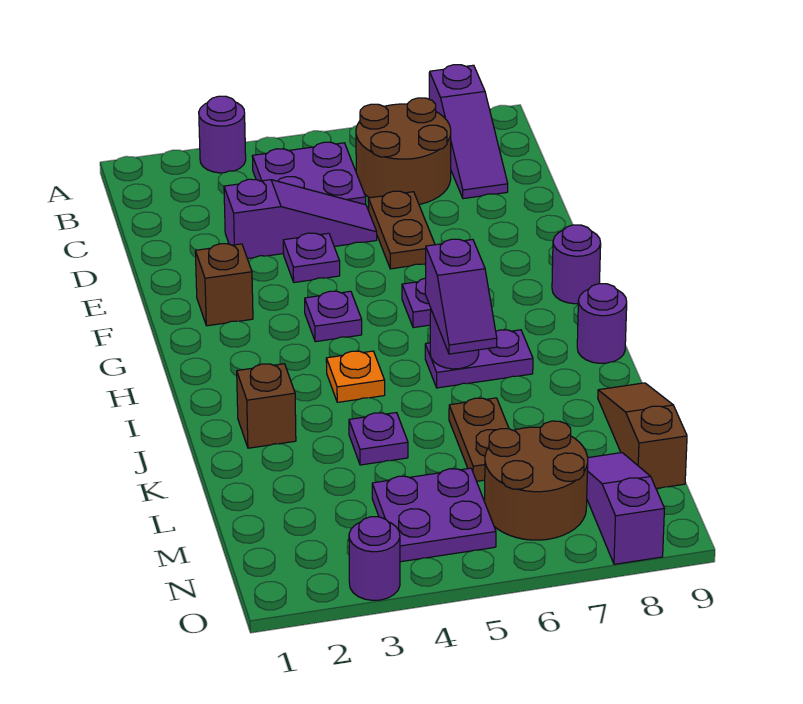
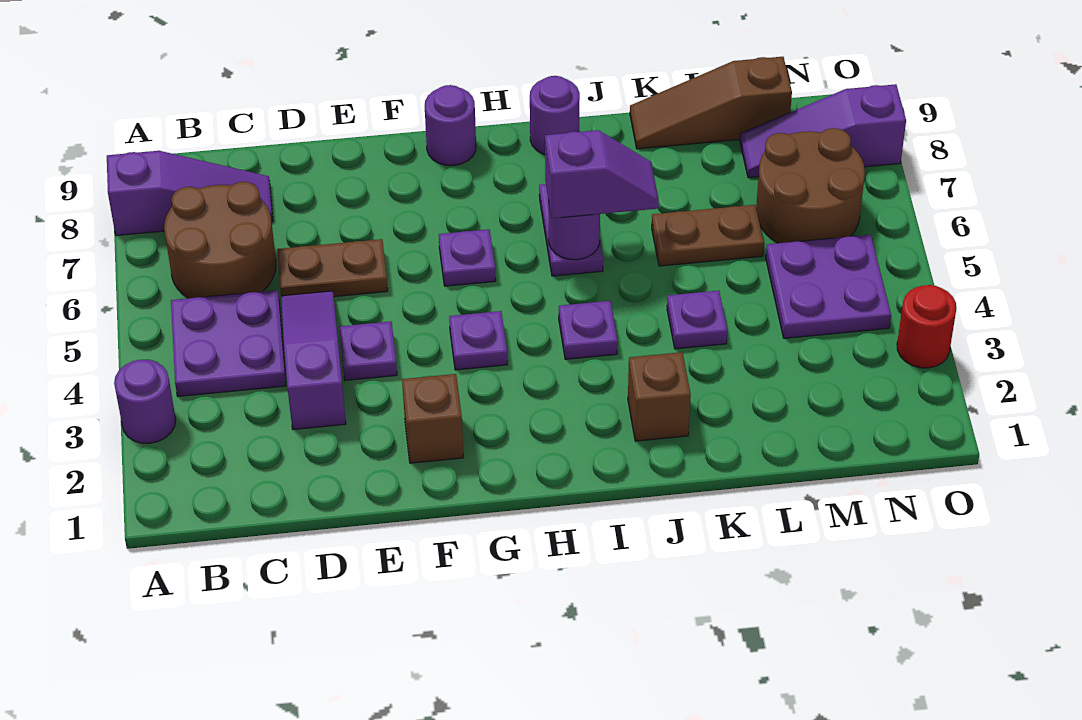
orange plate I4 level 1 -> purple plate I4 level 1
purple round brick O3 level 1 -> red round brick O3 level 1

